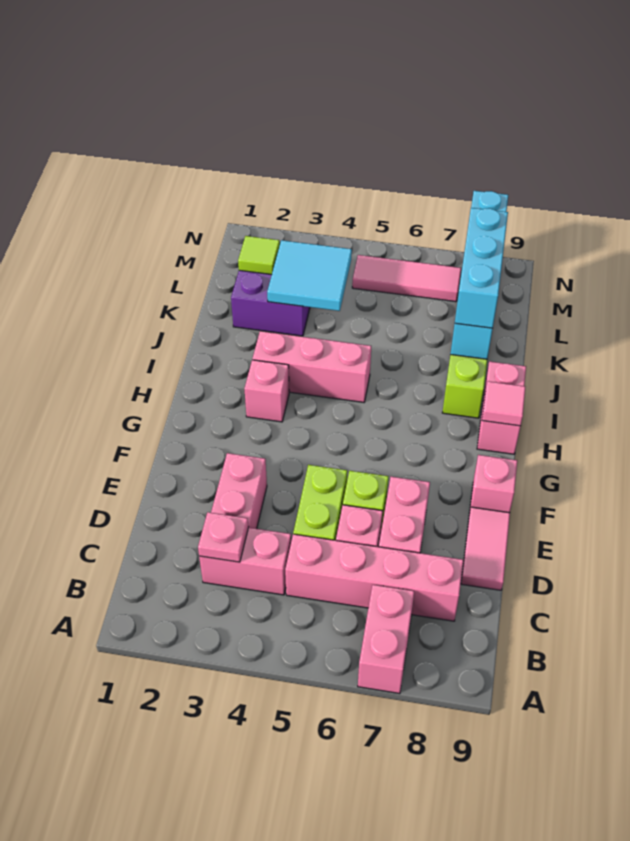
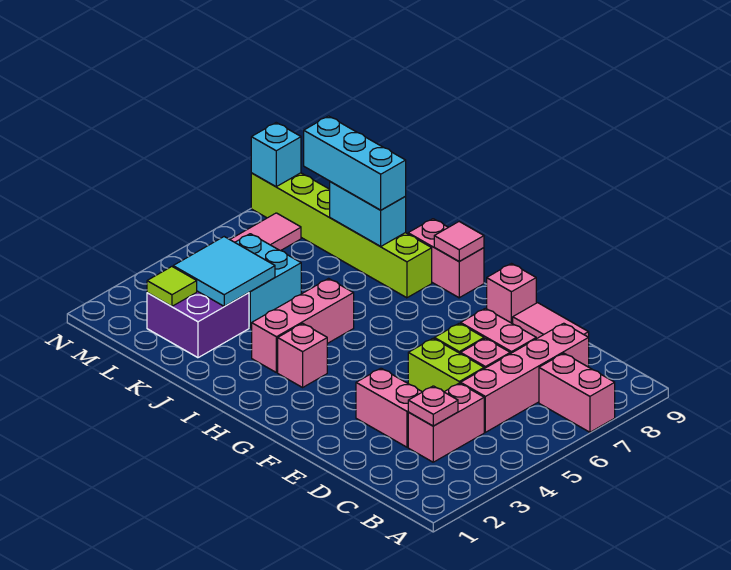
none -> cyan brick K4:L5 level 1

